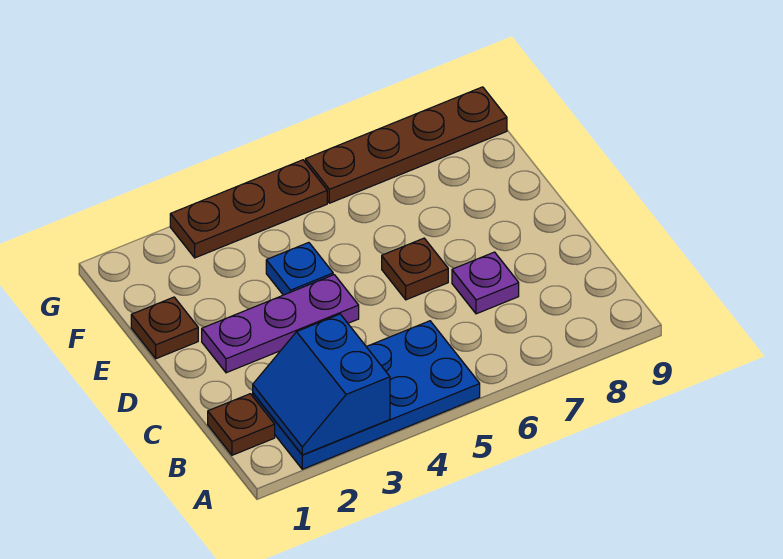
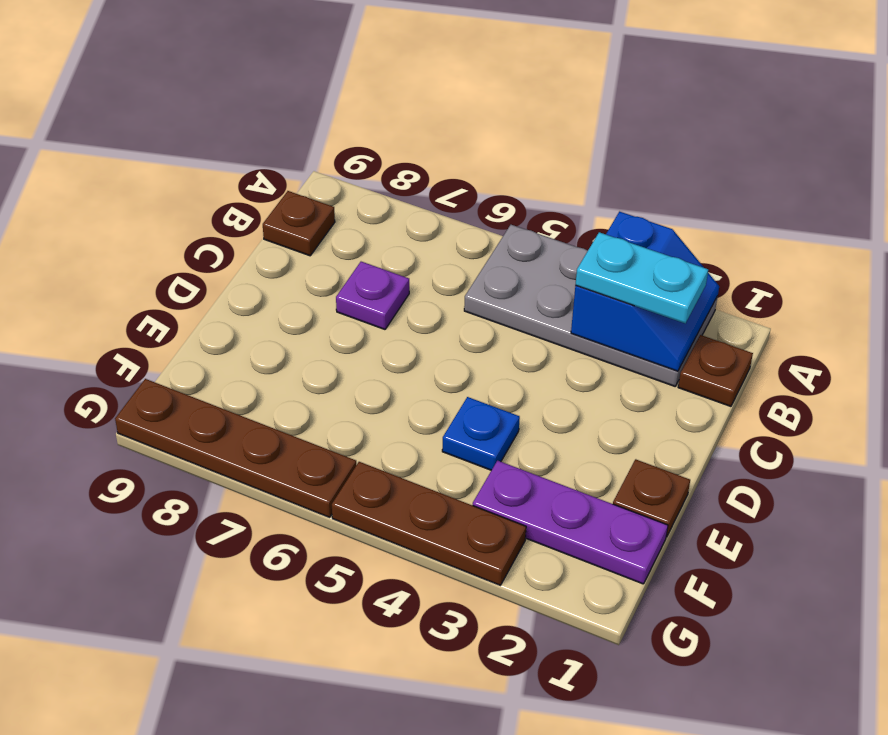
blue plate A2:B5 level 1 -> grey plate A2:B5 level 1
none -> cyan plate B2:B3 level 3
purple plate D2:D4 level 1 -> purple plate F1:F3 level 1
brown plate D6 level 1 -> brown plate B9 level 1

